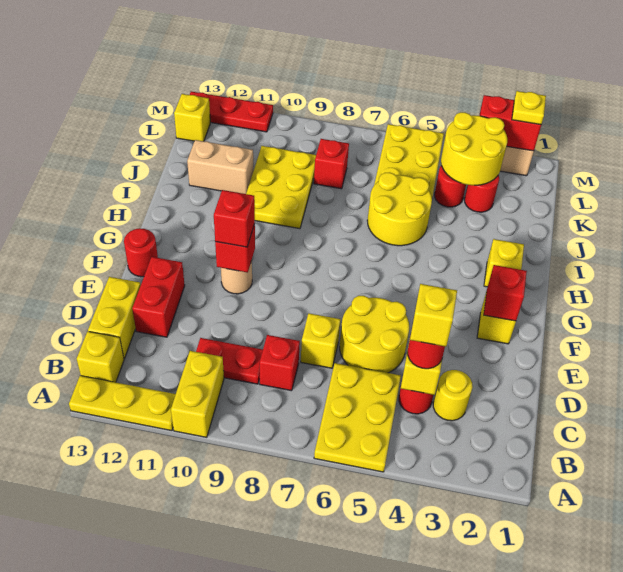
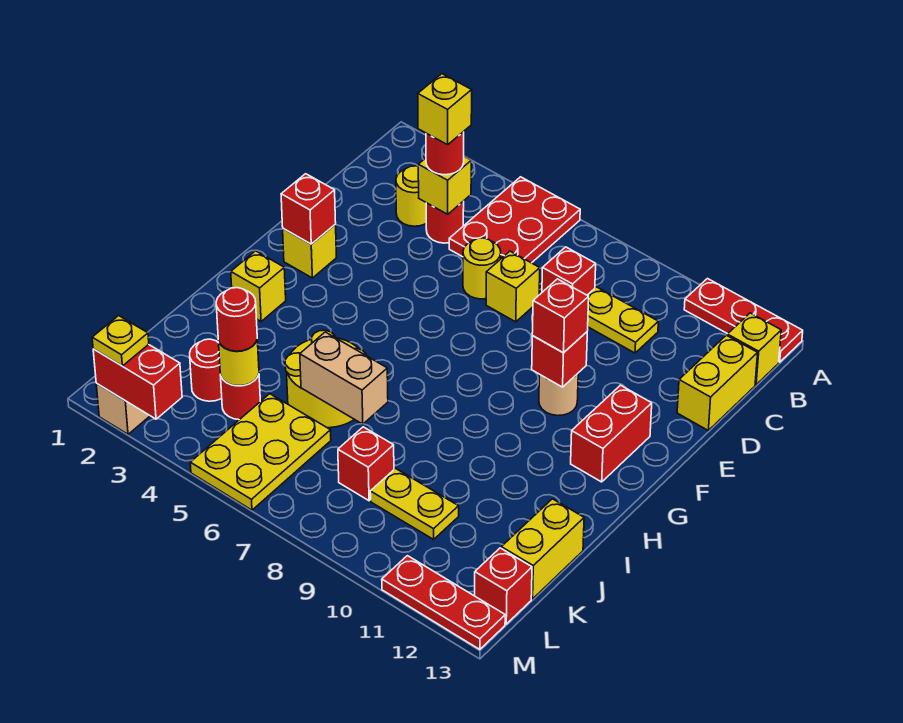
yellow plate A5:C6 level 1 -> red plate A5:C6 level 1
yellow brick A10:B10 level 1 -> yellow brick J13:K13 level 1
yellow plate A11:A13 level 1 -> red plate A11:A13 level 1
red plate C9:C10 level 1 -> yellow plate C9:C10 level 1
yellow round brick D5:E6 level 1 -> yellow round brick D6 level 1
red brick D12:E12 level 1 -> red brick F12:G12 level 1
red round brick F13 level 1 -> red round brick K4 level 3
yellow plate I9:K10 level 1 -> yellow plate K9:K10 level 1
tan brick J11:J12 level 1 -> tan brick J6:J7 level 2
yellow round brick K3:L4 level 2 -> yellow round brick K4 level 2
yellow brick L13 level 1 -> red brick L13 level 1

